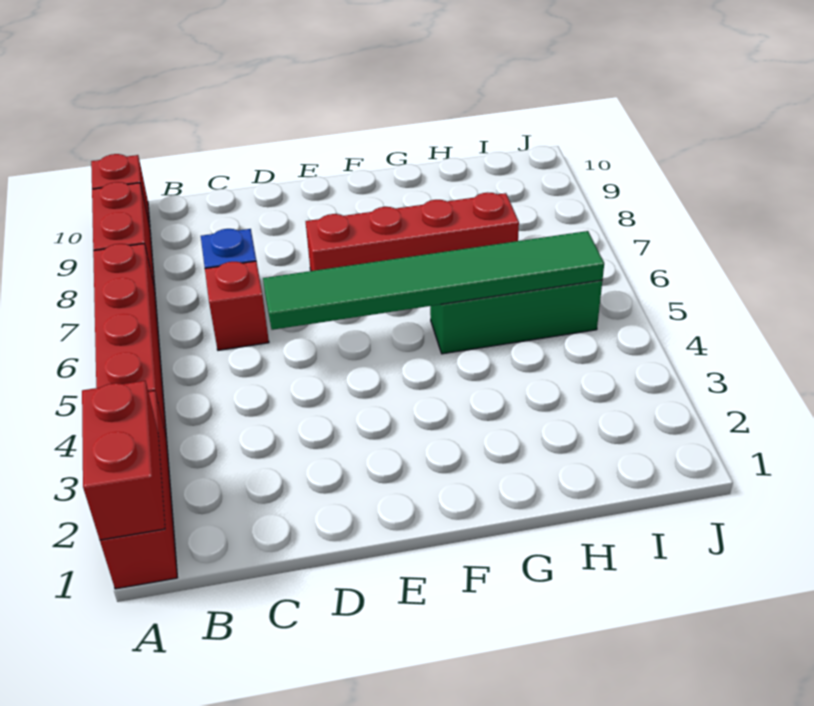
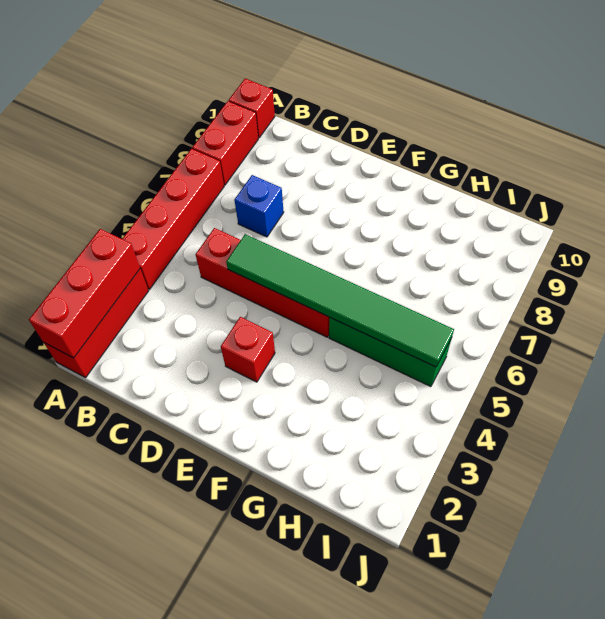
red brick A1:A2 level 2 -> red brick A1:A3 level 2
red brick C6 level 1 -> red brick E3 level 1
red brick E7:H7 level 1 -> red brick C5:F5 level 1

